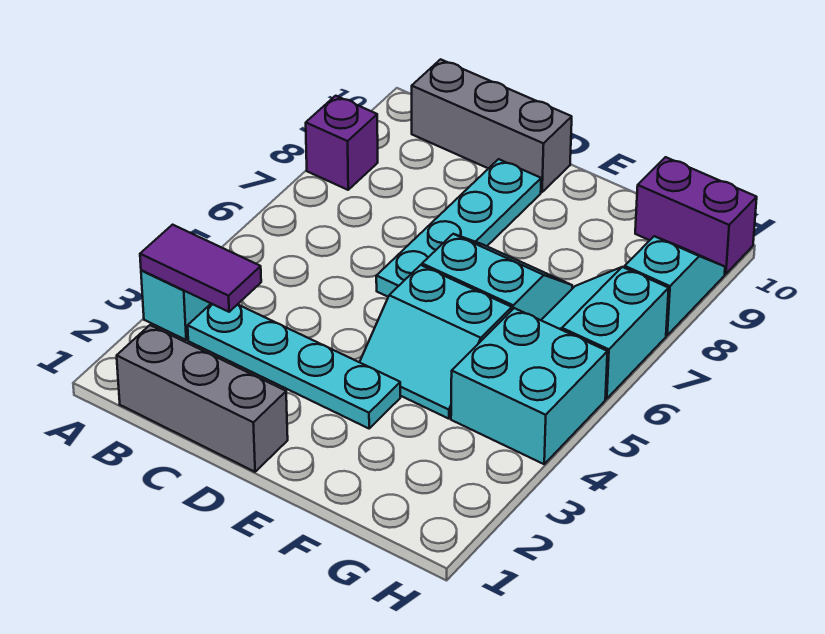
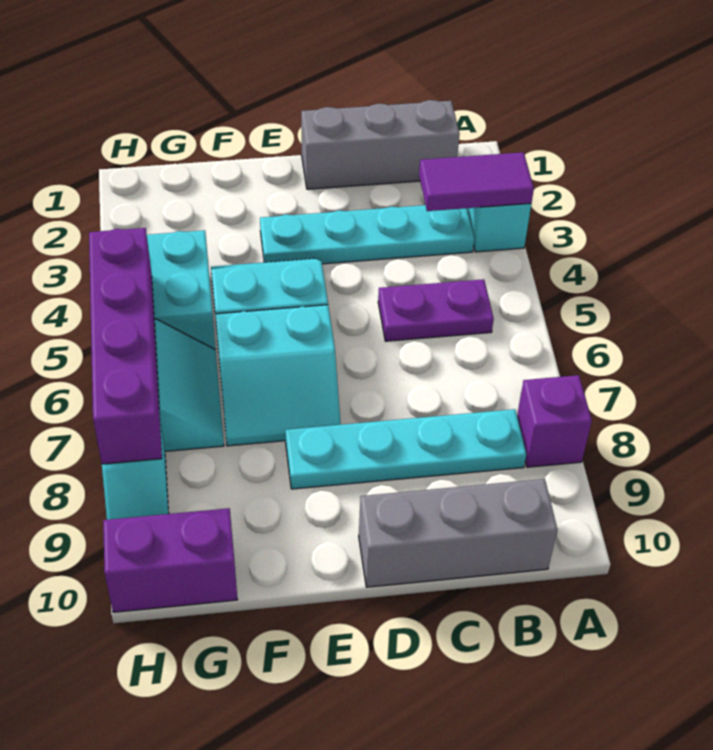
none -> purple plate B5:C5 level 1
cyan plate D6:D9 level 1 -> cyan plate B8:E8 level 1
none -> purple brick H5:H8 level 2

